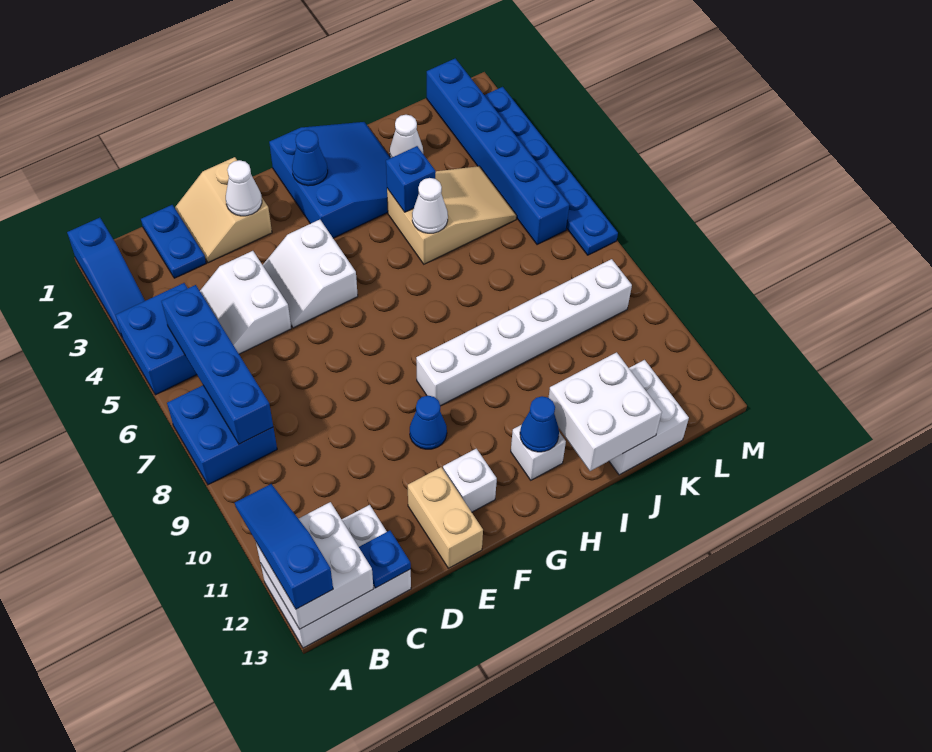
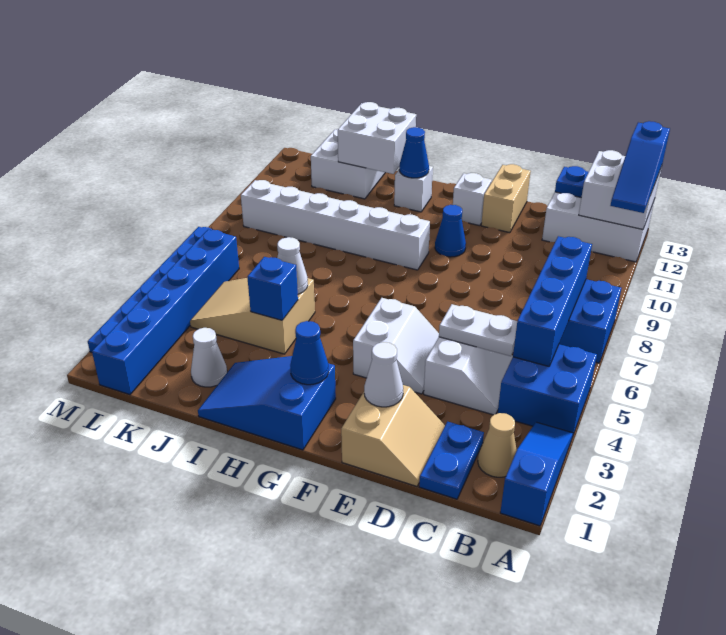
none -> tan cone B2 level 1
none -> white plate C5:D5 level 2
blue slope G1:I3 level 1 top G -> blue slope G1:I2 level 1 top G

